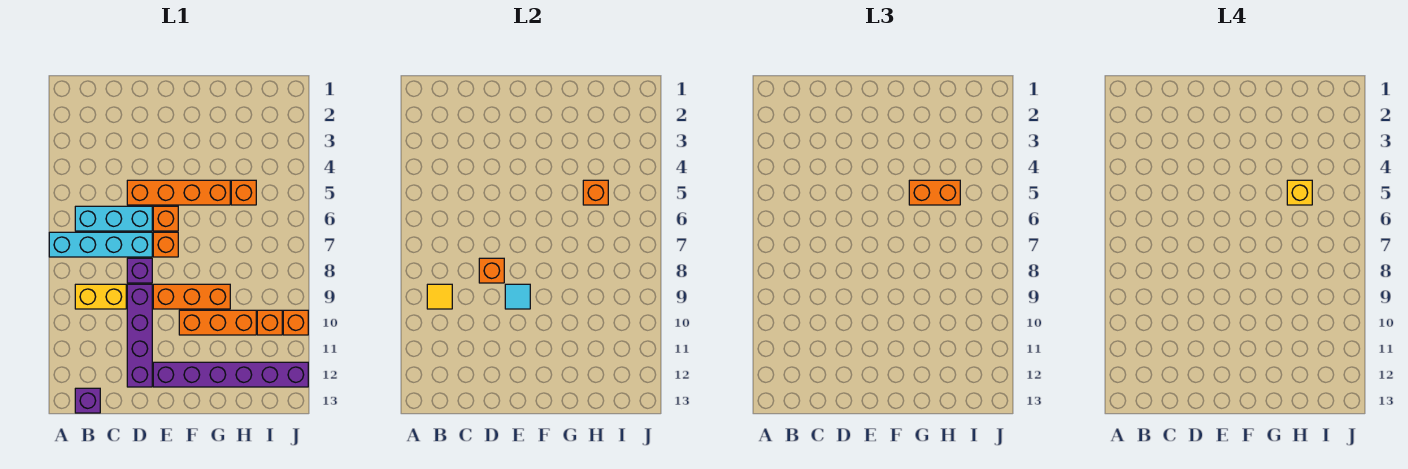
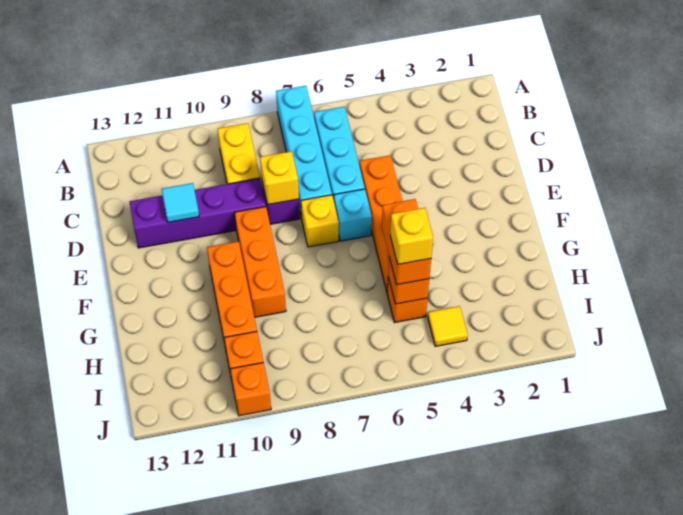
yellow tile B9 level 2 -> yellow tile I4 level 1
purple brick B13 level 1 -> none
orange brick D8 level 2 -> yellow brick D8 level 2
orange brick E6 level 1 -> cyan brick E6 level 1
orange brick E7 level 1 -> yellow brick E7 level 1
cyan tile E9 level 2 -> cyan tile D11 level 2
purple brick E12:J12 level 1 -> none

